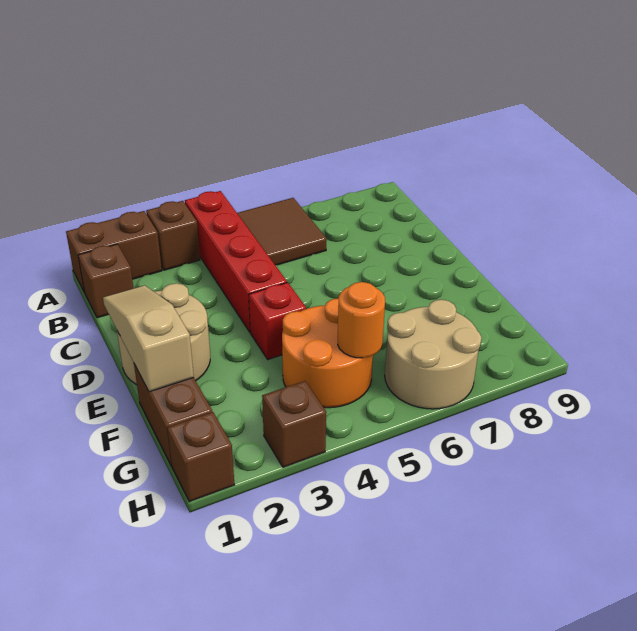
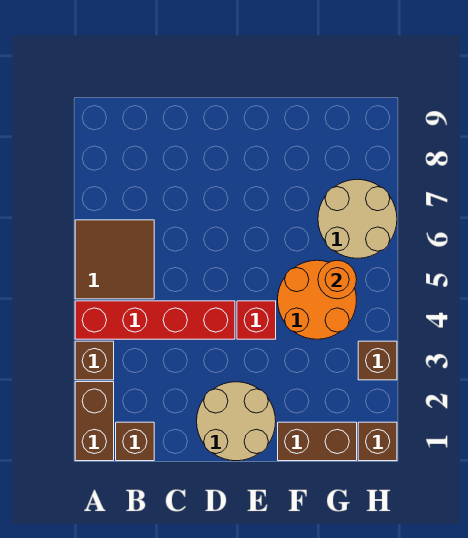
tan slope D1:F1 level 2 top F -> none

